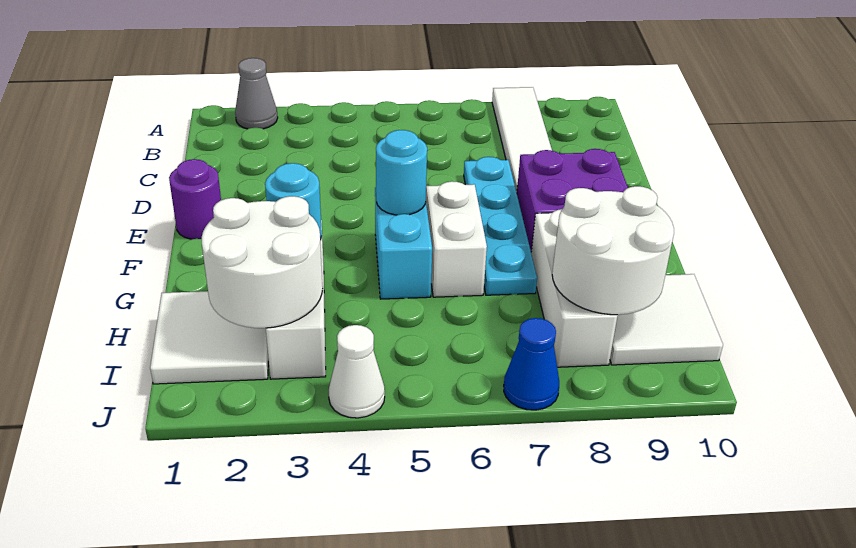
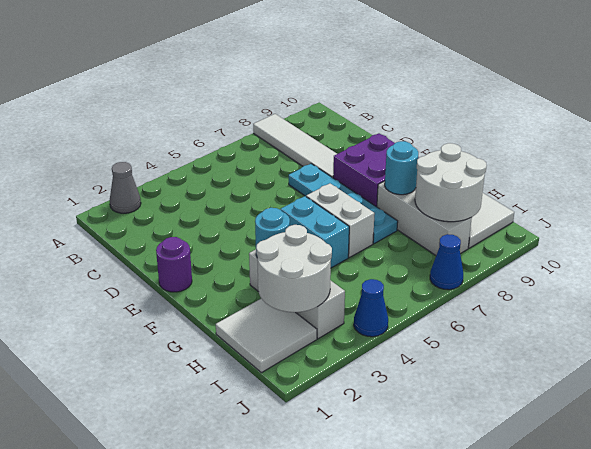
cyan round brick F5 level 2 -> cyan round brick G8 level 2
white cone J4 level 1 -> blue cone J4 level 1

